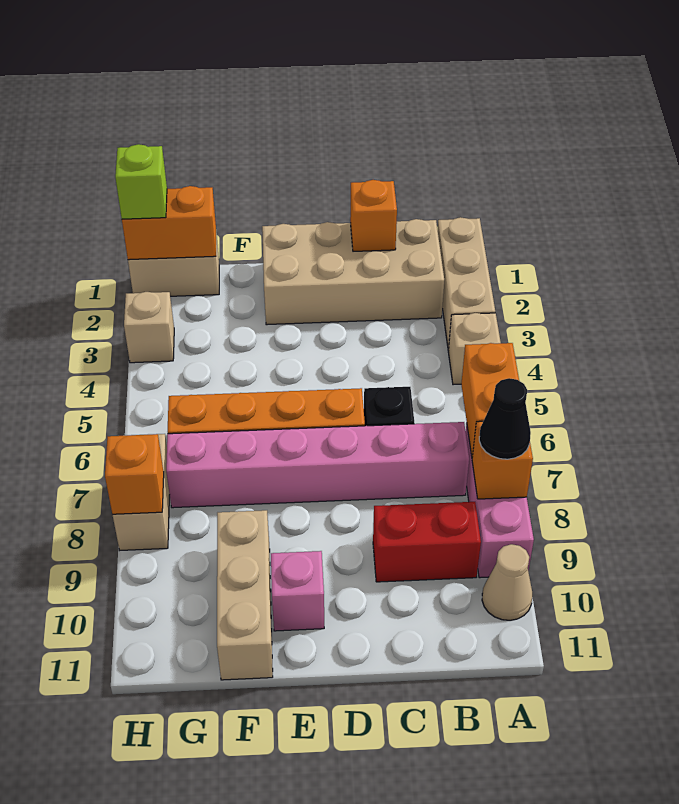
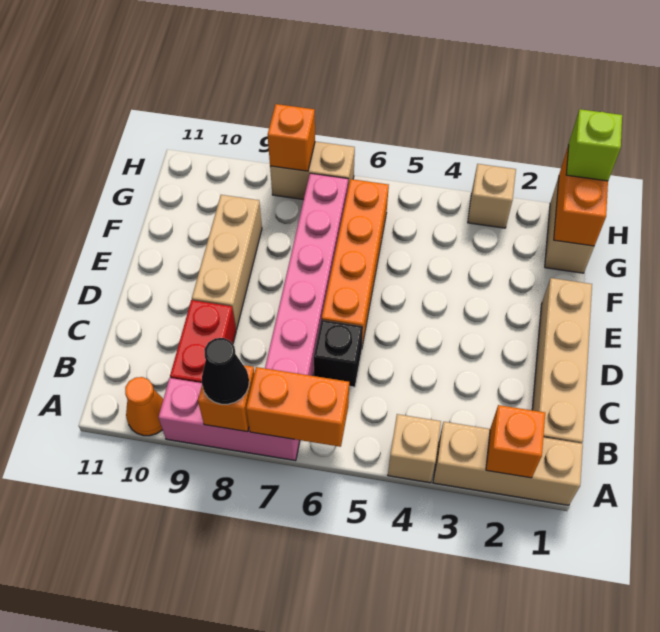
tan cone A10 level 1 -> orange cone A10 level 1
tan brick B1:E2 level 1 -> tan brick B1:E1 level 1
orange brick C1 level 2 -> orange brick A2 level 2
pink brick E10 level 1 -> none
tan brick F9:F11 level 1 -> tan brick D9:F9 level 1

